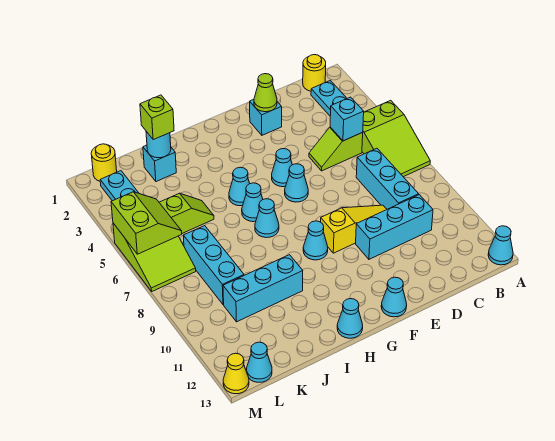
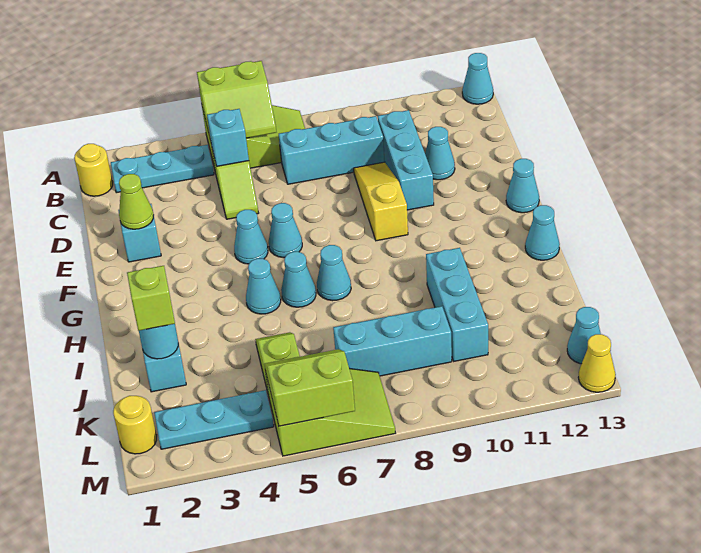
none -> lime slope A5:B6 level 2 top A
cyan cone G9 level 1 -> cyan cone D11 level 1

